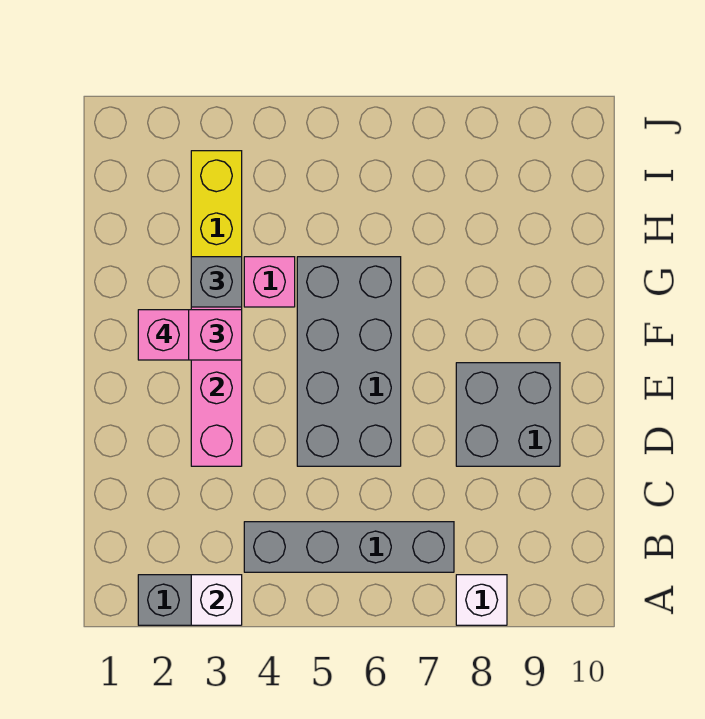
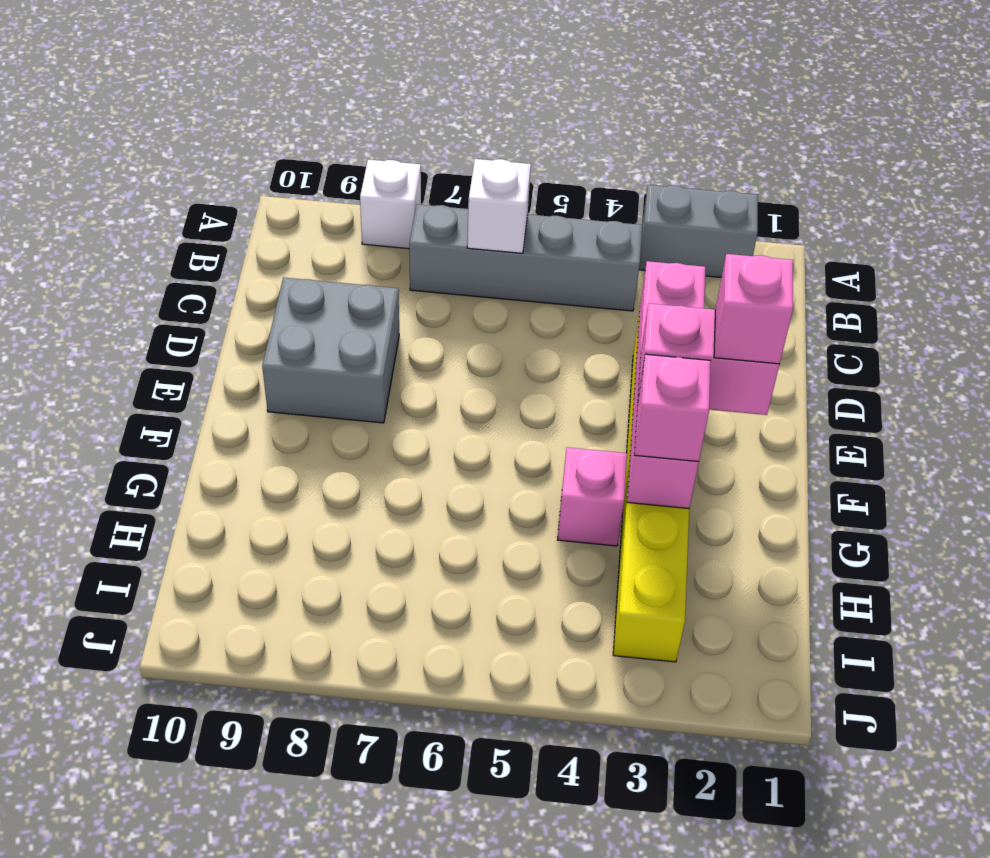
white brick A3 level 2 -> white brick B6 level 2
grey brick D5:G6 level 1 -> none
grey brick G3 level 3 -> pink brick G3 level 3

